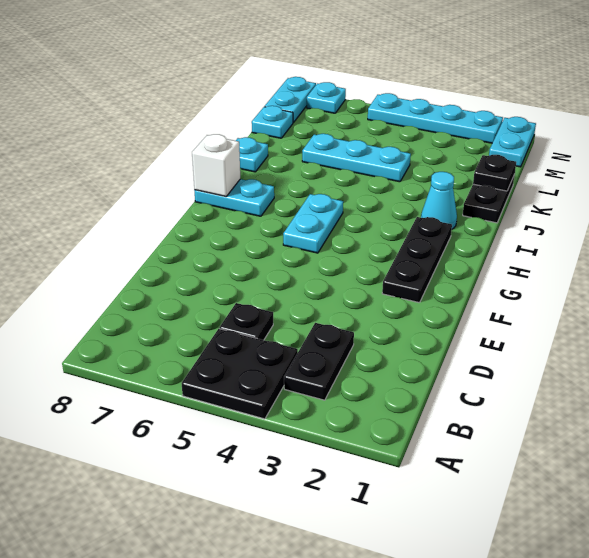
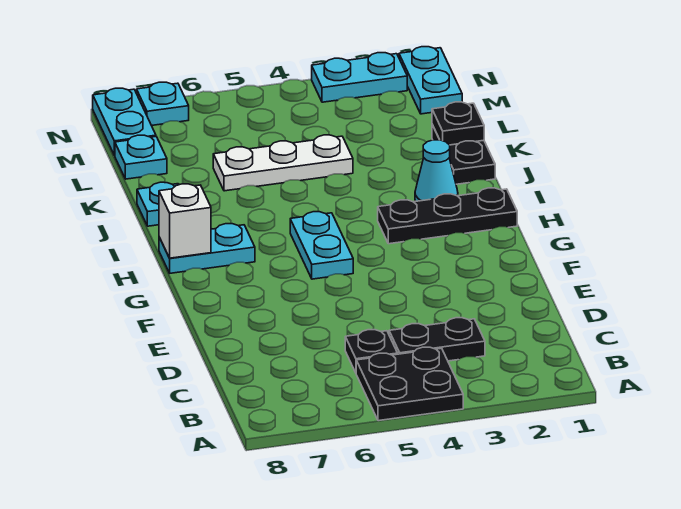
black plate B3:C3 level 1 -> black plate C3:C4 level 1
black plate F2:H2 level 1 -> black plate H1:H3 level 1
cyan plate K4:K6 level 1 -> white plate K4:K6 level 1
cyan plate N2:N5 level 1 -> cyan plate N2:N3 level 1

